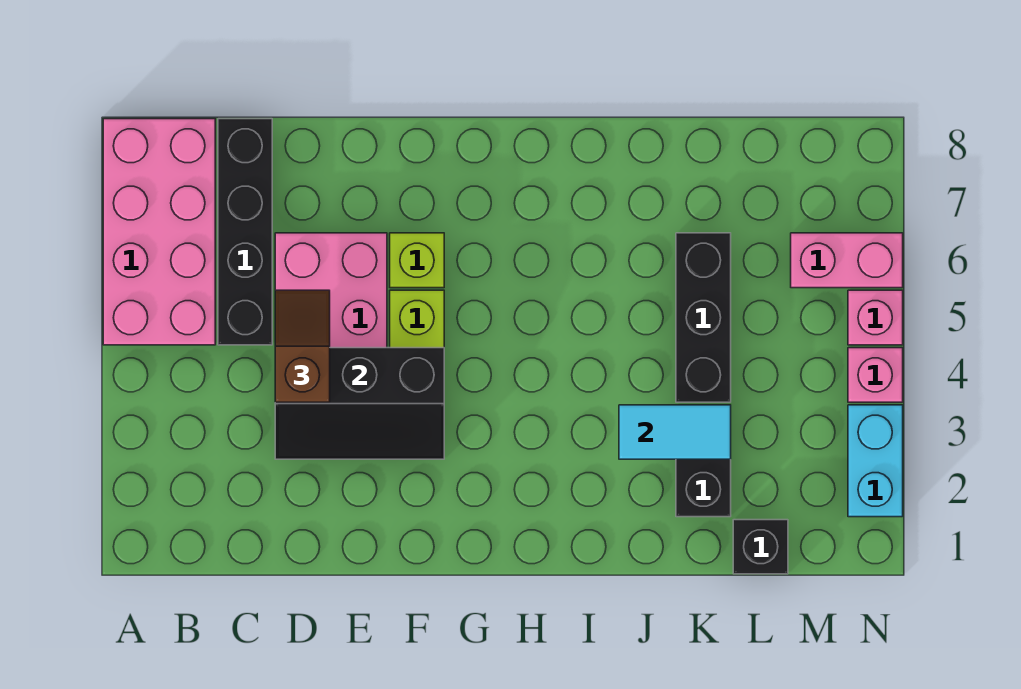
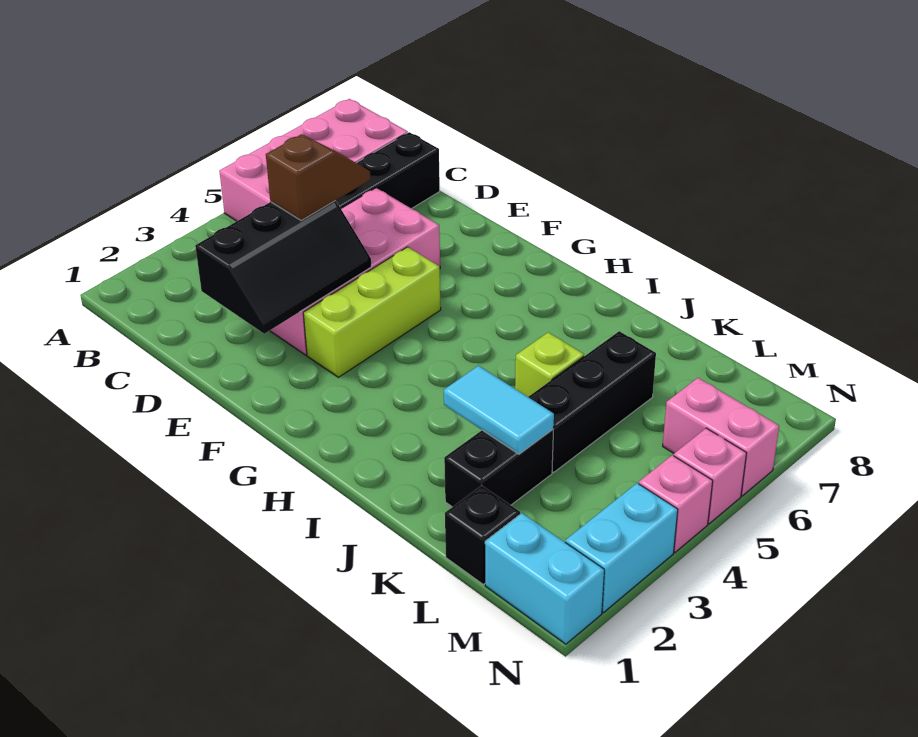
black slope D3:F4 level 2 top 4 -> black slope D2:E4 level 2 top D
lime brick F6 level 1 -> lime brick J5 level 1
none -> cyan brick M1:N1 level 1

